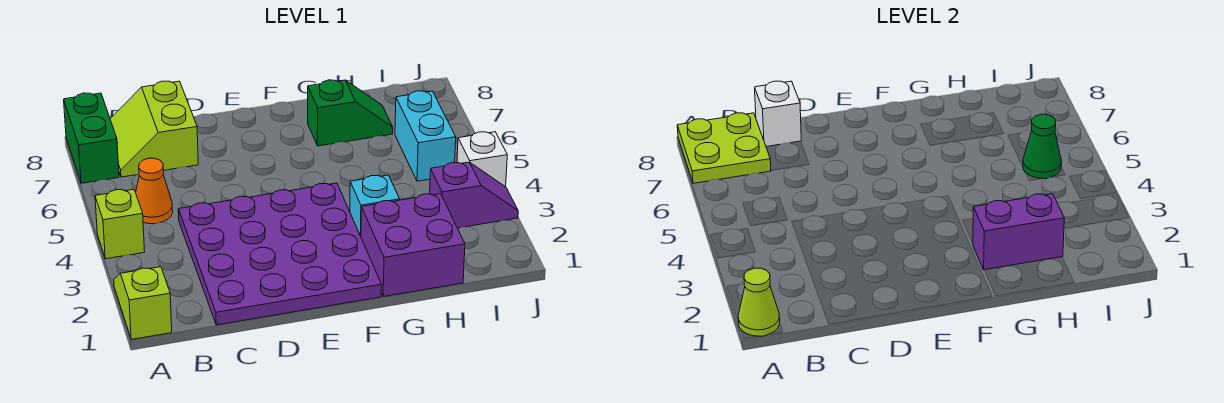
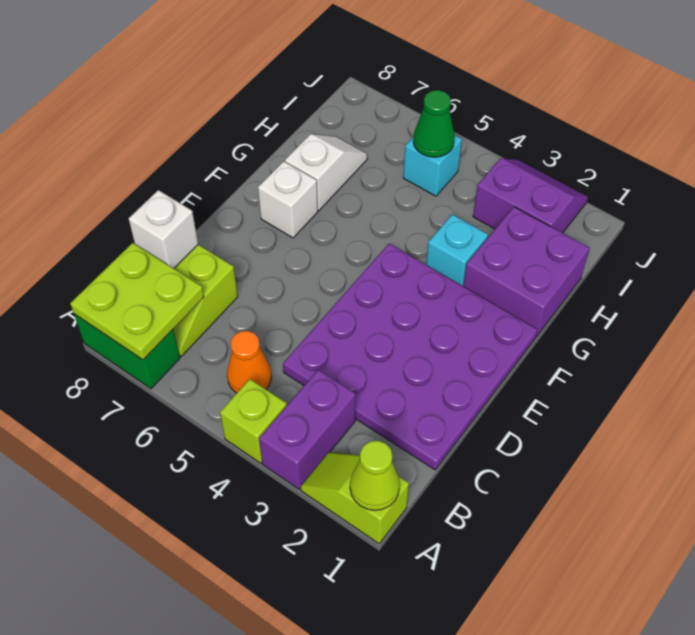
purple brick G2:H2 level 2 -> purple brick A3:B3 level 1
green slope G7:H7 level 1 top G -> white slope G7:H7 level 1 top G
purple slope I3:J3 level 1 top I -> purple slope I2:J3 level 1 top I
cyan brick I5:I6 level 1 -> cyan brick I5 level 1
white brick J4 level 1 -> white brick F7 level 1

